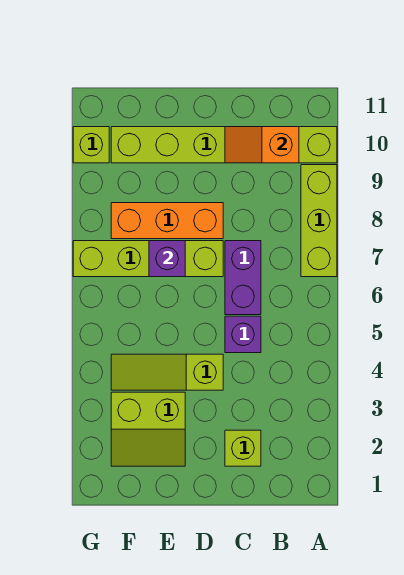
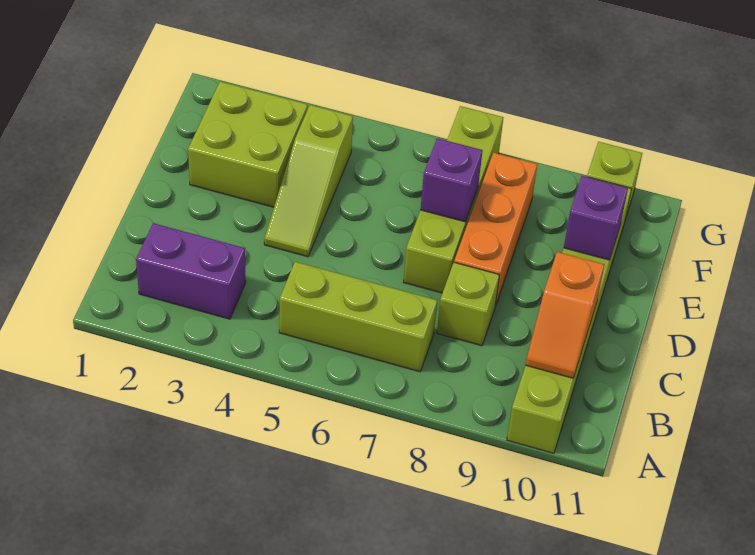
lime brick A7:A9 level 1 -> lime brick B5:B7 level 1
orange slope B10:C10 level 2 top B -> orange slope B10:C10 level 2 top C
lime brick C2 level 1 -> lime brick C8 level 1
purple brick C5 level 1 -> purple brick E10 level 2
purple brick C6:C7 level 1 -> purple brick B2:B3 level 1
lime slope D4:F4 level 1 top D -> lime slope D4:F4 level 1 top F
lime slope E2:F3 level 1 top 3 -> lime brick E2:F3 level 1

